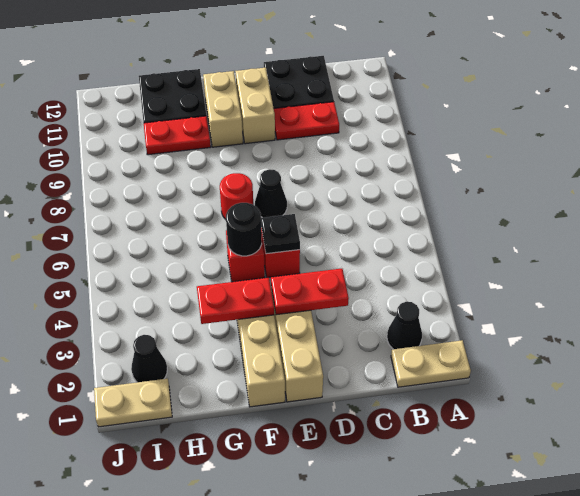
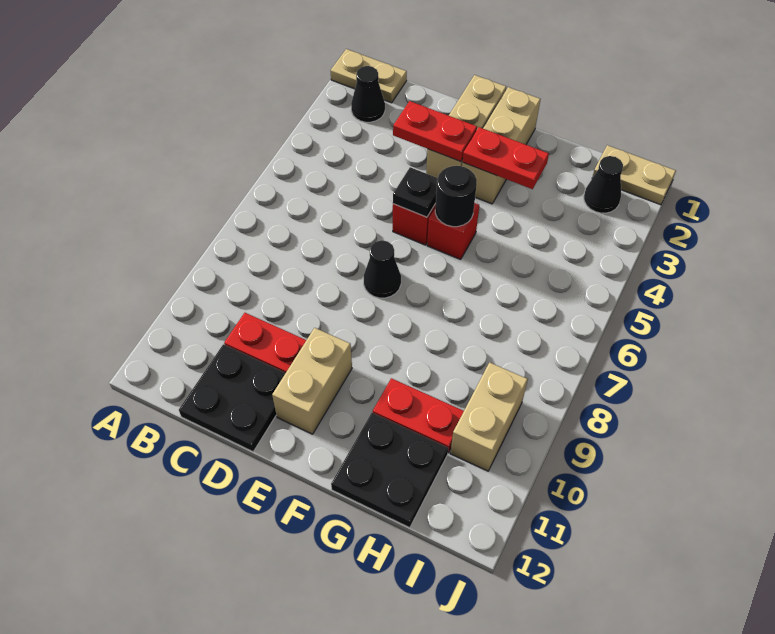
red round brick F7 level 1 -> none
tan brick F10:F11 level 1 -> tan brick I9:I10 level 1

